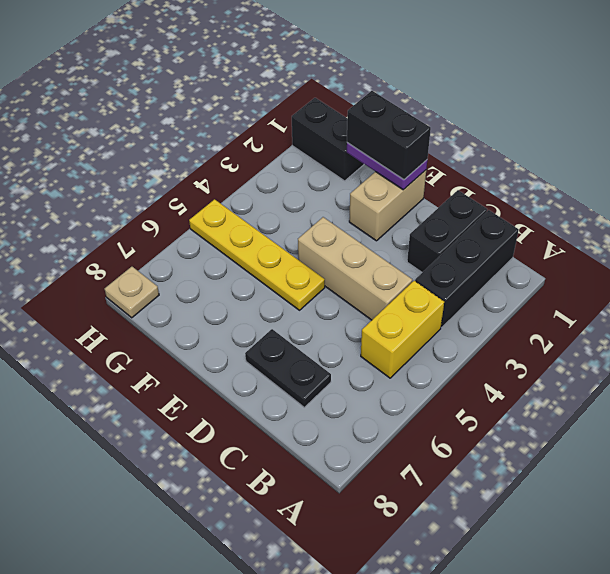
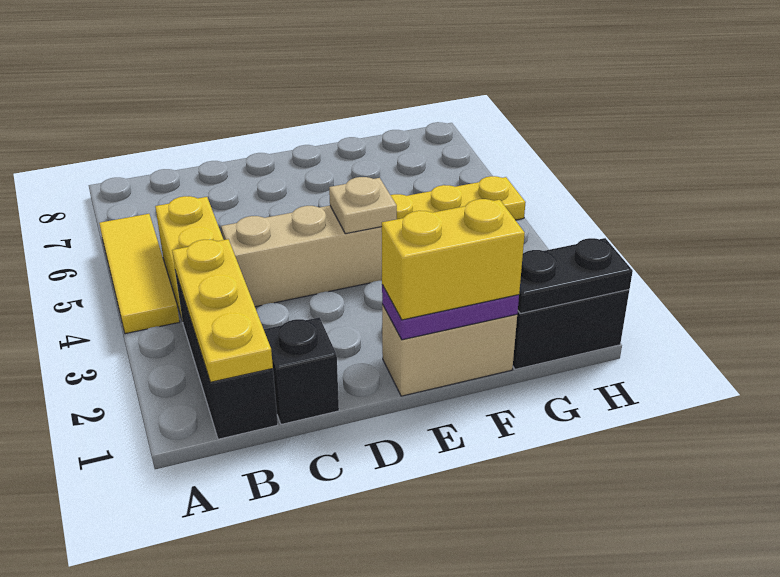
none -> yellow tile A4:A6 level 1
none -> yellow plate B1:B3 level 2
black brick C1:C2 level 1 -> black brick C1 level 1
black plate C7:D7 level 1 -> black plate G1:H1 level 2
tan brick E1:E2 level 1 -> tan brick E1:F1 level 1
black brick E1:F1 level 3 -> yellow brick E1:F1 level 3
tan plate H8 level 1 -> tan plate E4 level 2

